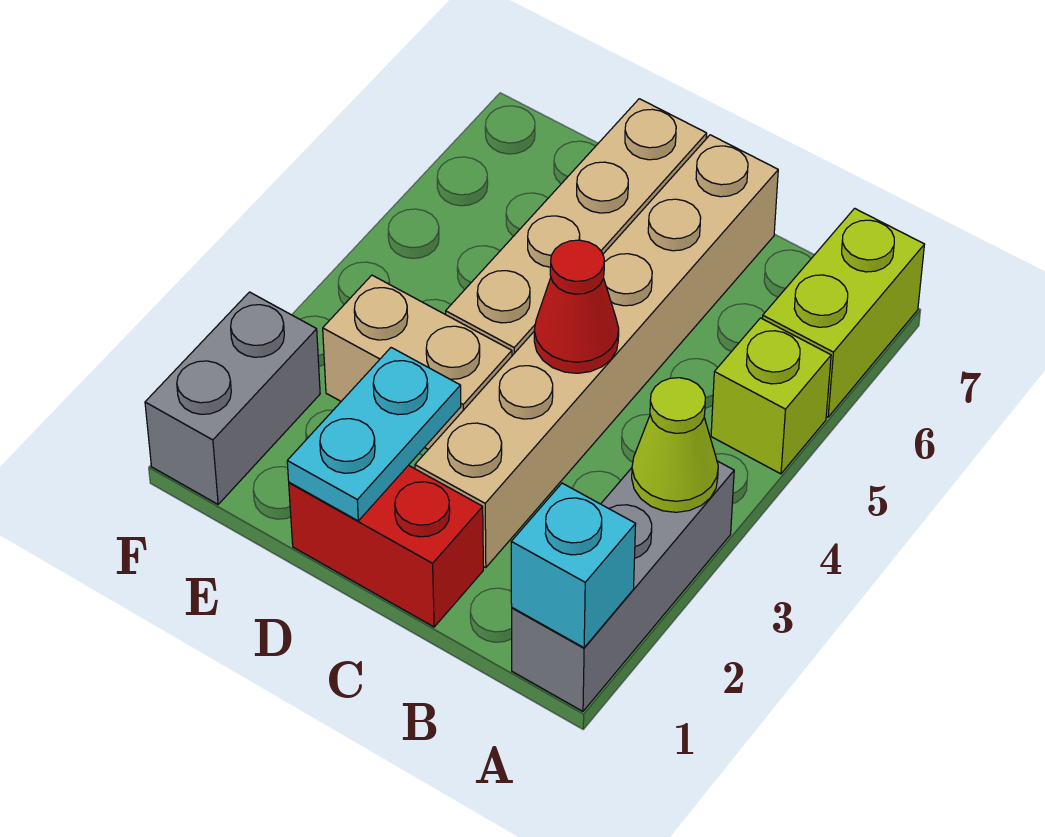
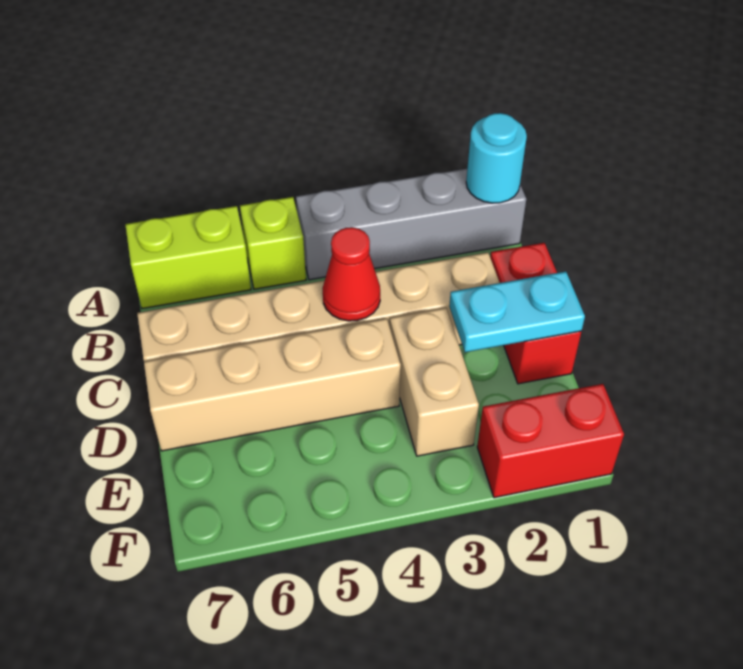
grey brick A1:A3 level 1 -> grey brick A1:A4 level 1
cyan brick A1 level 2 -> cyan round brick A1 level 2
lime cone A3 level 2 -> none
grey brick F1:F2 level 1 -> red brick F1:F2 level 1

